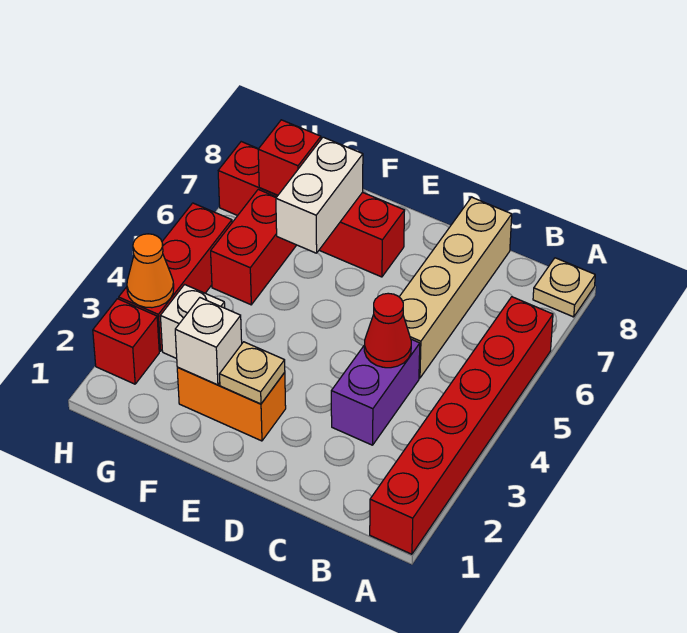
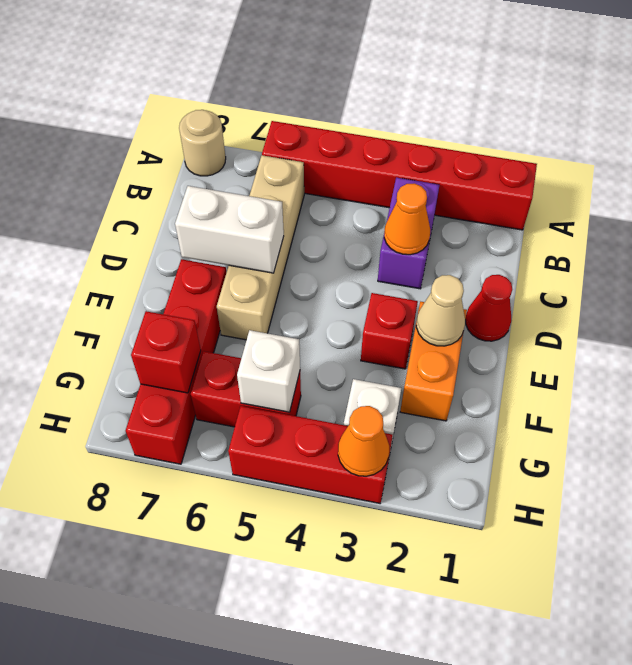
tan plate A8 level 1 -> tan round brick A8 level 1
purple brick C3:C4 level 1 -> purple brick B3:C3 level 1
none -> orange cone C3 level 2
red cone C4 level 2 -> red cone D1 level 1
tan brick C5:C8 level 1 -> tan brick B6:E6 level 1
tan plate E2 level 2 -> tan cone E2 level 2
white brick F2 level 2 -> white brick G5 level 2
white brick F6:F7 level 2 -> white brick D6:D7 level 2
red brick H2 level 1 -> red brick E3 level 1

